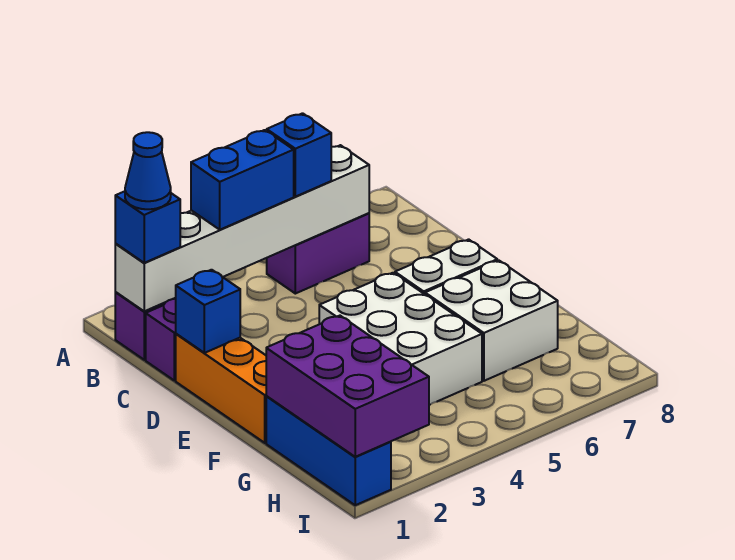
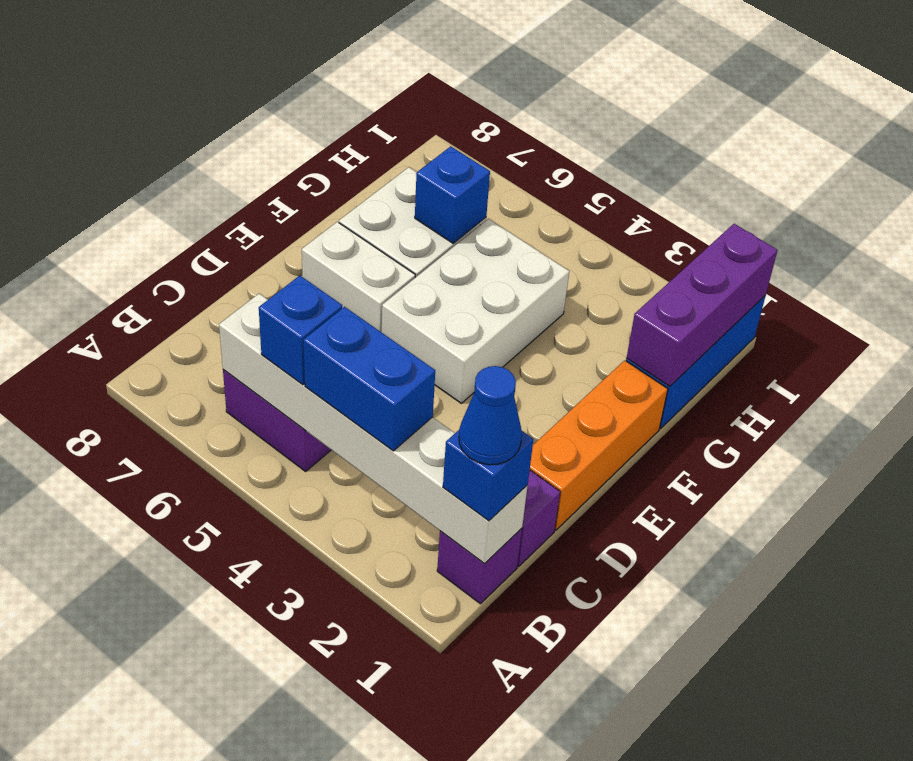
blue brick D1 level 2 -> blue brick G6 level 2
purple brick G1:I2 level 2 -> purple brick G1:I1 level 2

